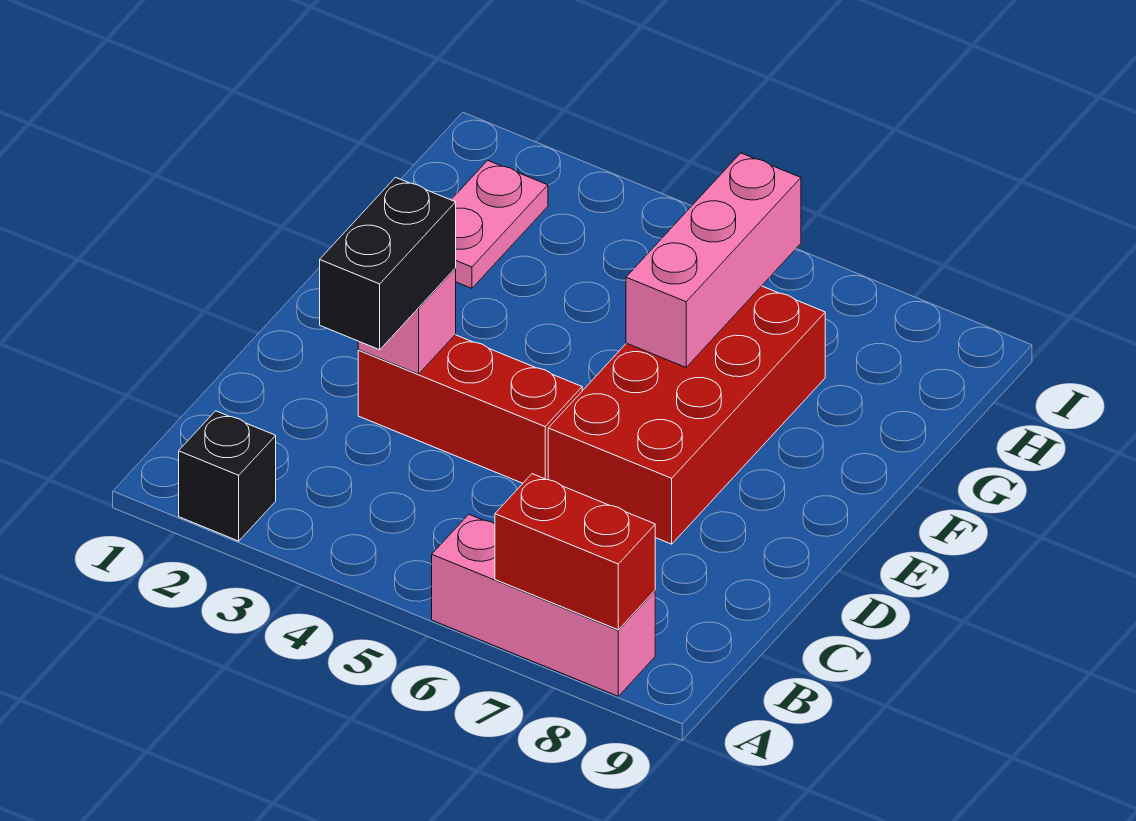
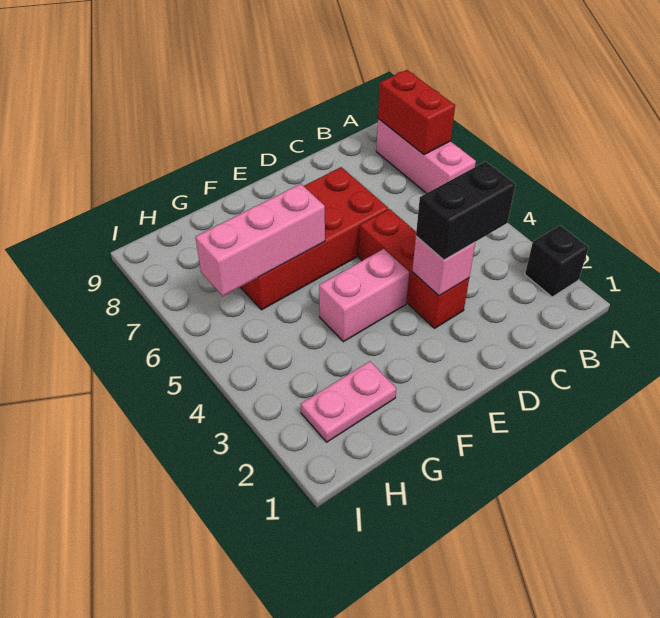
none -> pink brick E4:F4 level 1

